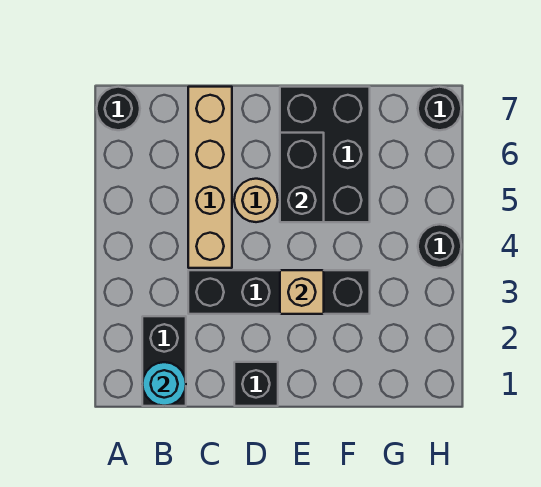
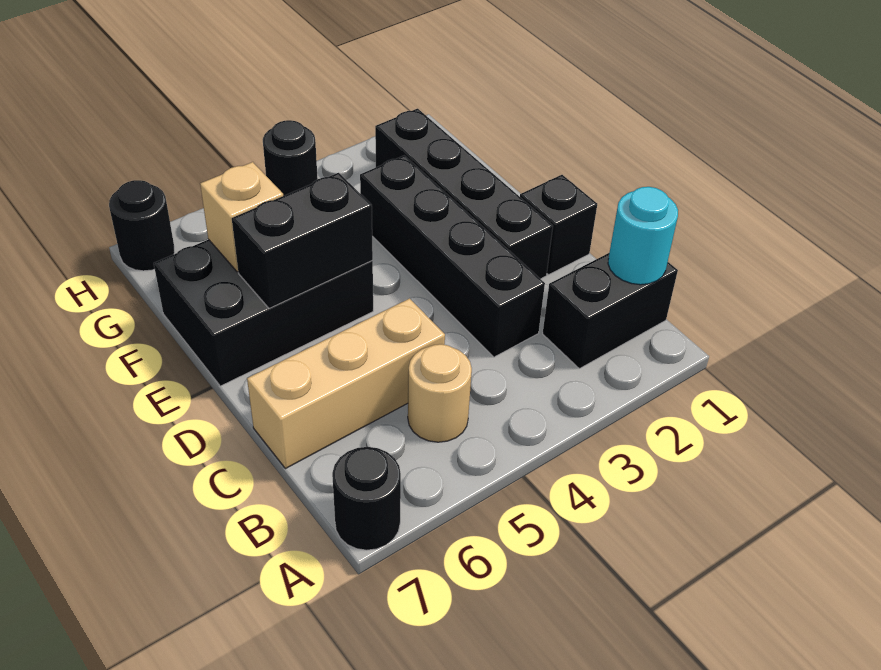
tan brick C4:C7 level 1 -> tan brick C5:C7 level 1
none -> black brick D2:G2 level 1
tan round brick D5 level 1 -> tan round brick B5 level 1
tan brick E3 level 2 -> tan brick F6 level 2

